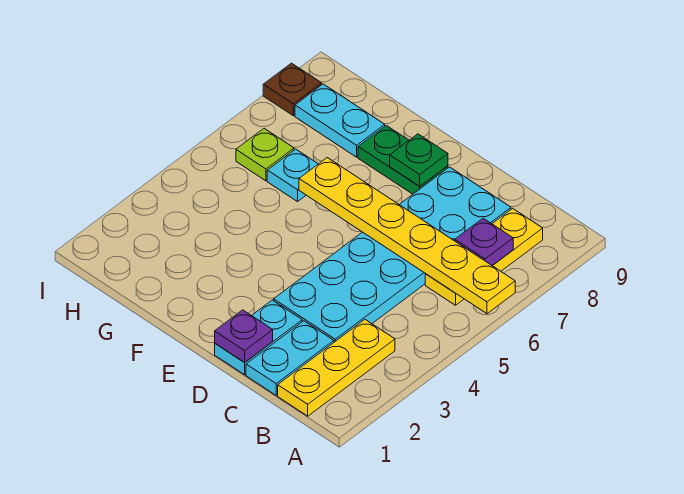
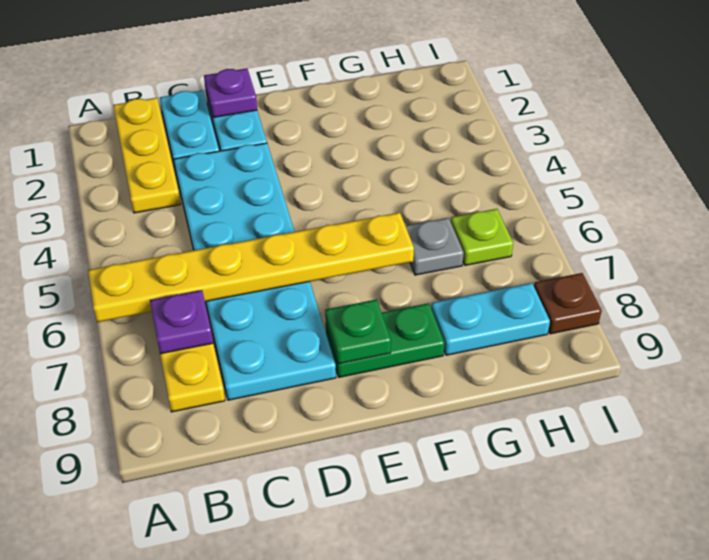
cyan plate G6 level 1 -> grey plate G6 level 1

